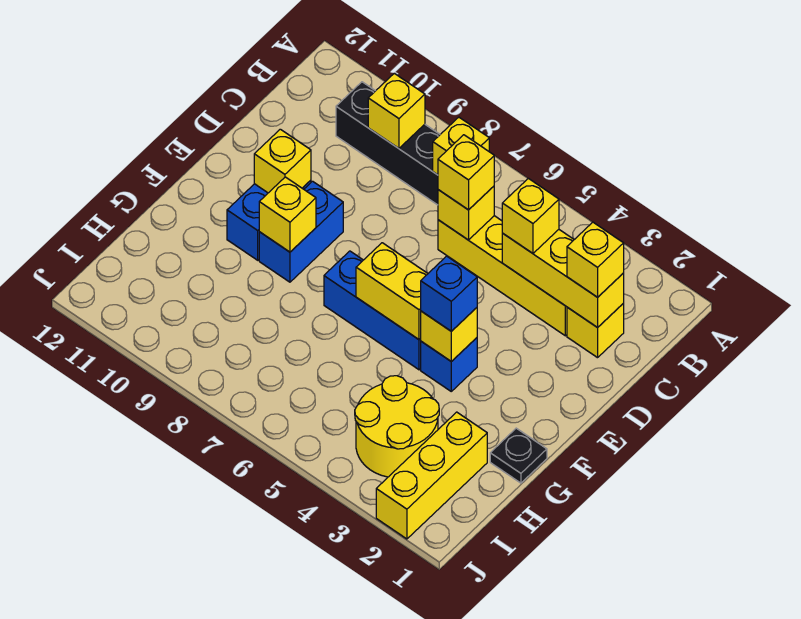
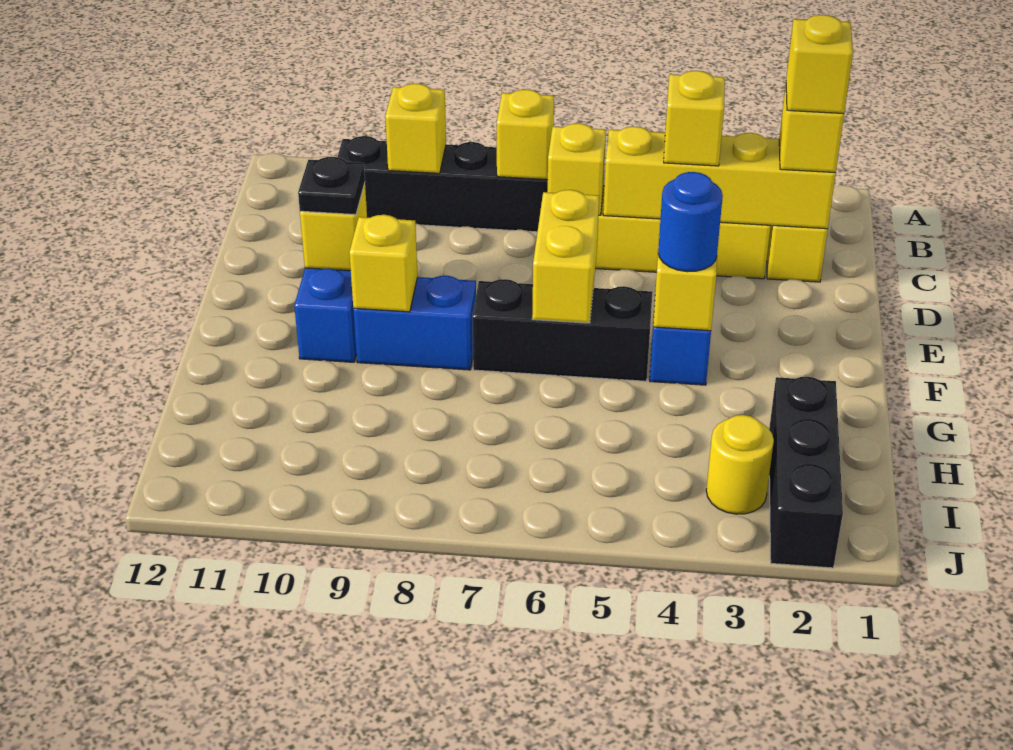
yellow brick C2:C4 level 2 -> yellow brick C2:C5 level 2
yellow brick C6 level 3 -> yellow brick C2 level 4
blue brick E9:F9 level 1 -> blue brick F8:F9 level 1
blue brick F4 level 3 -> blue round brick F4 level 3
blue brick F5:F7 level 1 -> black brick F5:F7 level 1
yellow brick F5:F6 level 2 -> yellow brick E6:F6 level 2
black plate G1 level 1 -> black plate E10 level 3
yellow brick H2:J2 level 1 -> black brick H2:J2 level 1
yellow round brick H3:I4 level 1 -> yellow round brick I3 level 1

